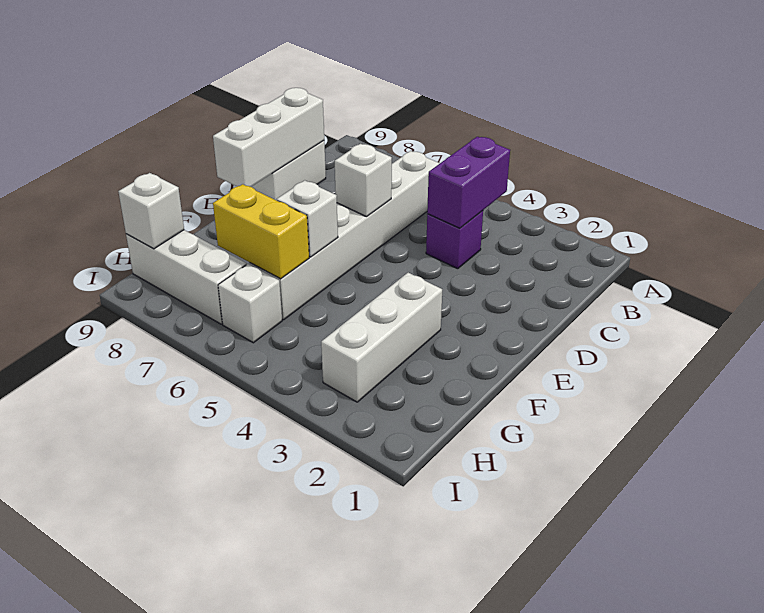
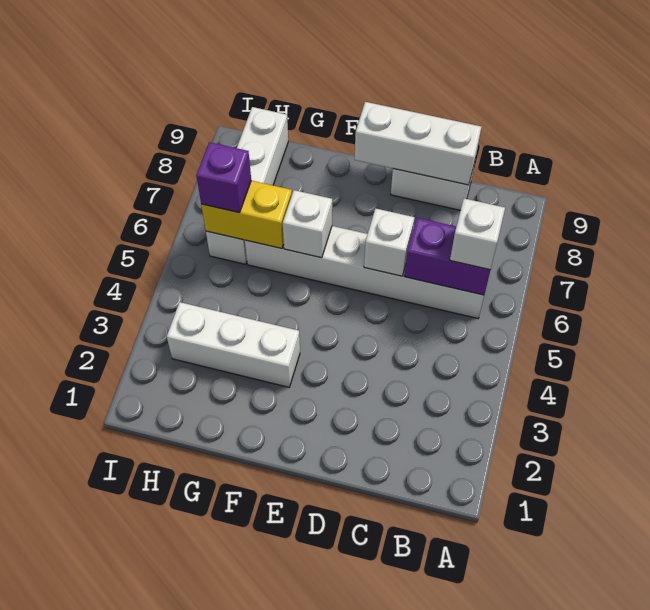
purple brick B4:C4 level 2 -> purple brick B6:C6 level 2
purple brick C4 level 1 -> purple brick H6 level 3
yellow brick G6:G7 level 2 -> yellow brick G6:H6 level 2
white brick H9 level 2 -> white brick B6 level 3

